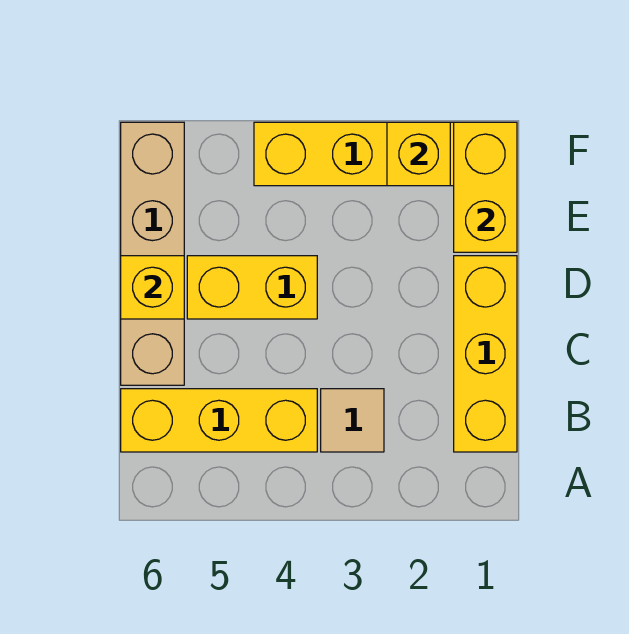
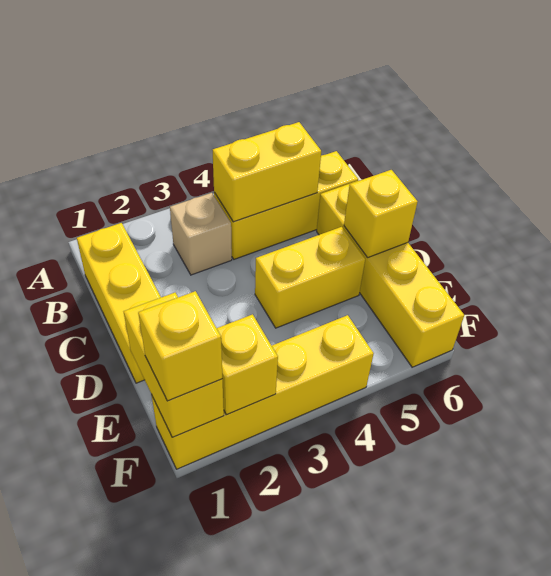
tan tile B3 level 1 -> tan brick B3 level 1
none -> yellow brick B4:B5 level 2
tan brick C6:F6 level 1 -> yellow brick C6:F6 level 1
none -> yellow brick F1 level 3

